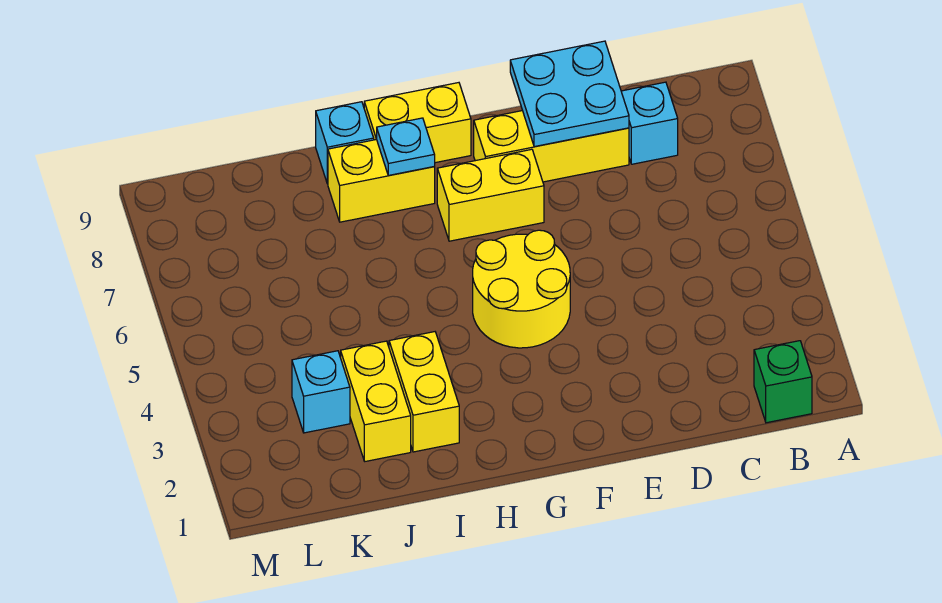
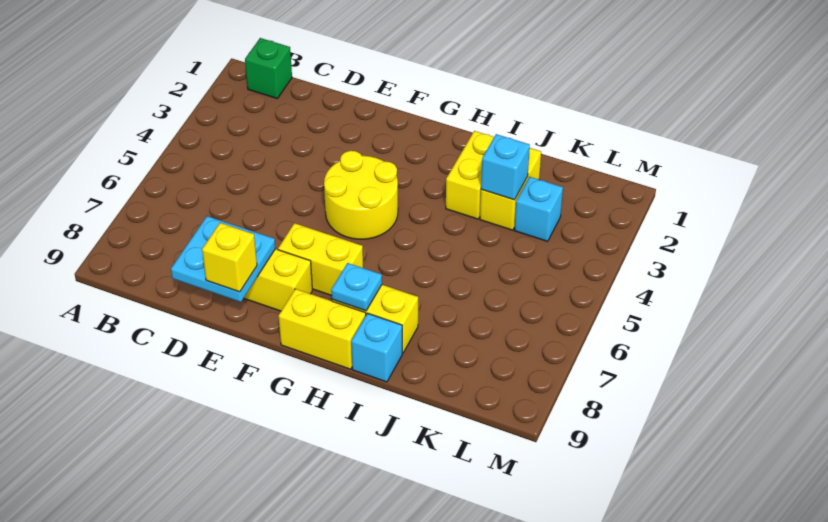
cyan brick C8 level 1 -> cyan brick J3 level 2
none -> yellow brick E9 level 3

